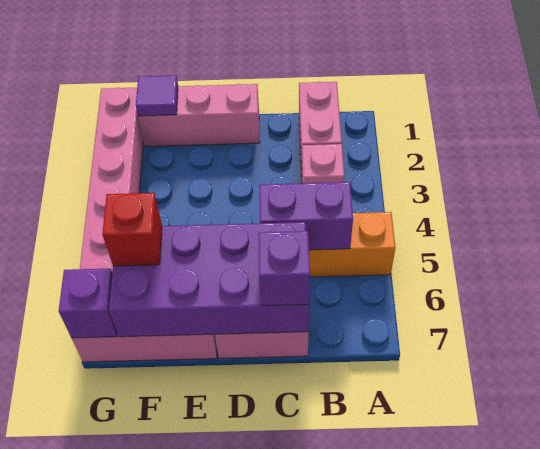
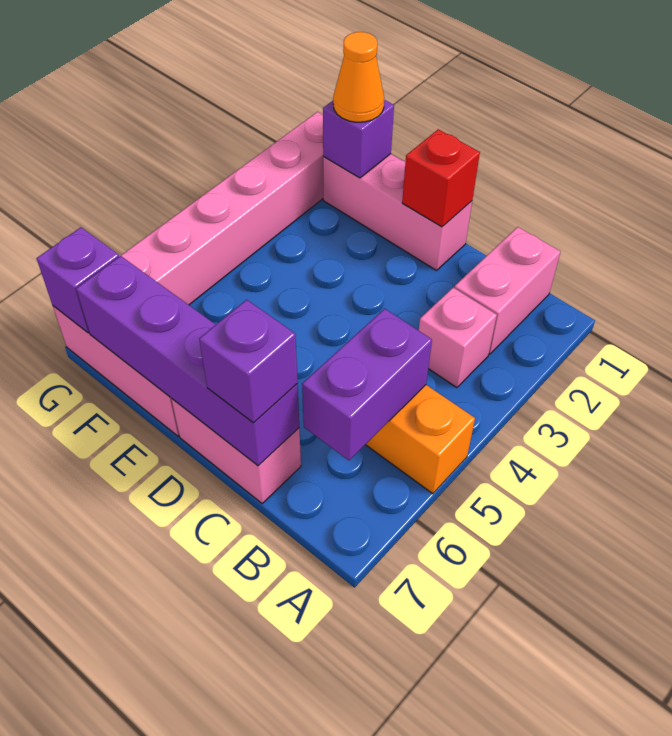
purple brick B5:C5 level 2 -> purple brick B5:B6 level 2
purple brick C6:F7 level 2 -> purple brick C7:F7 level 2
purple tile F1 level 2 -> purple brick F1 level 2
none -> orange cone F1 level 3
red brick F6 level 3 -> red brick D1 level 2

